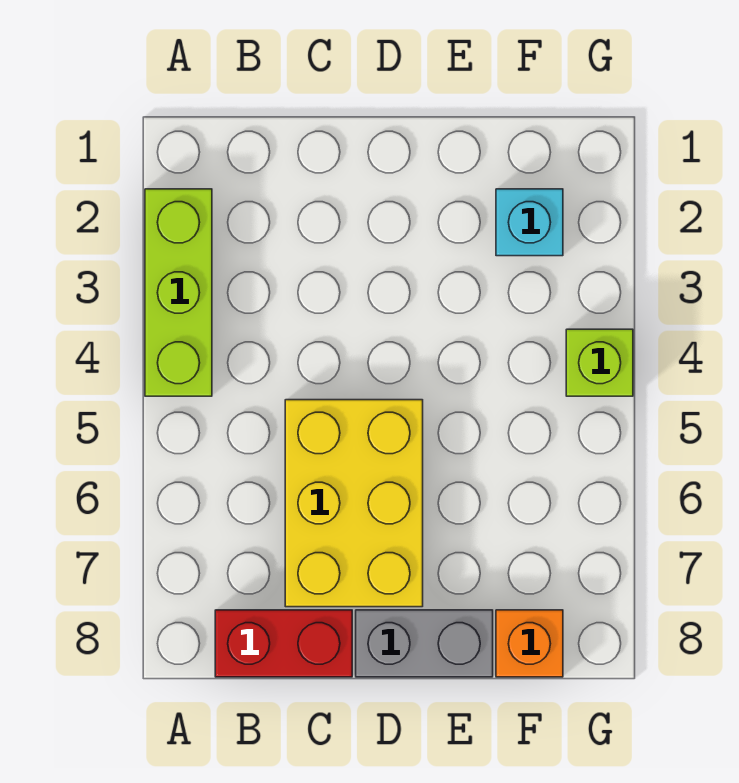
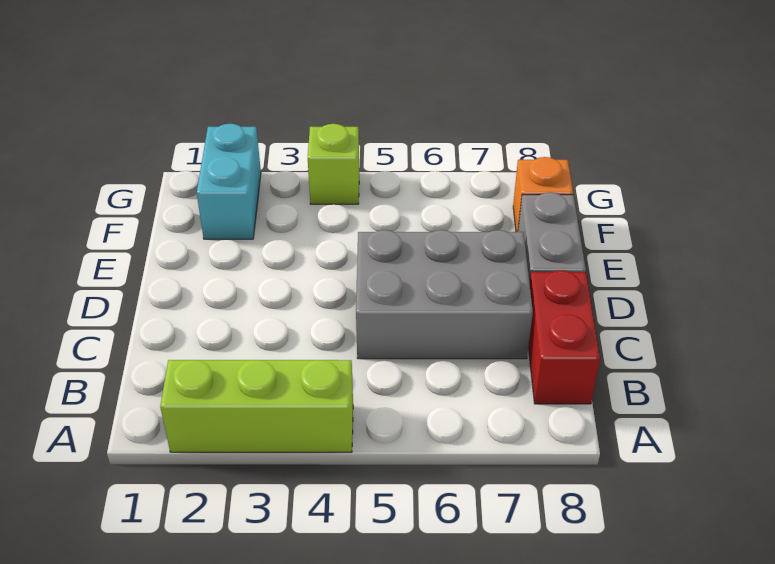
yellow brick C5:D7 level 1 -> grey brick C5:D7 level 1
cyan brick F2 level 1 -> cyan brick F2:G2 level 1

